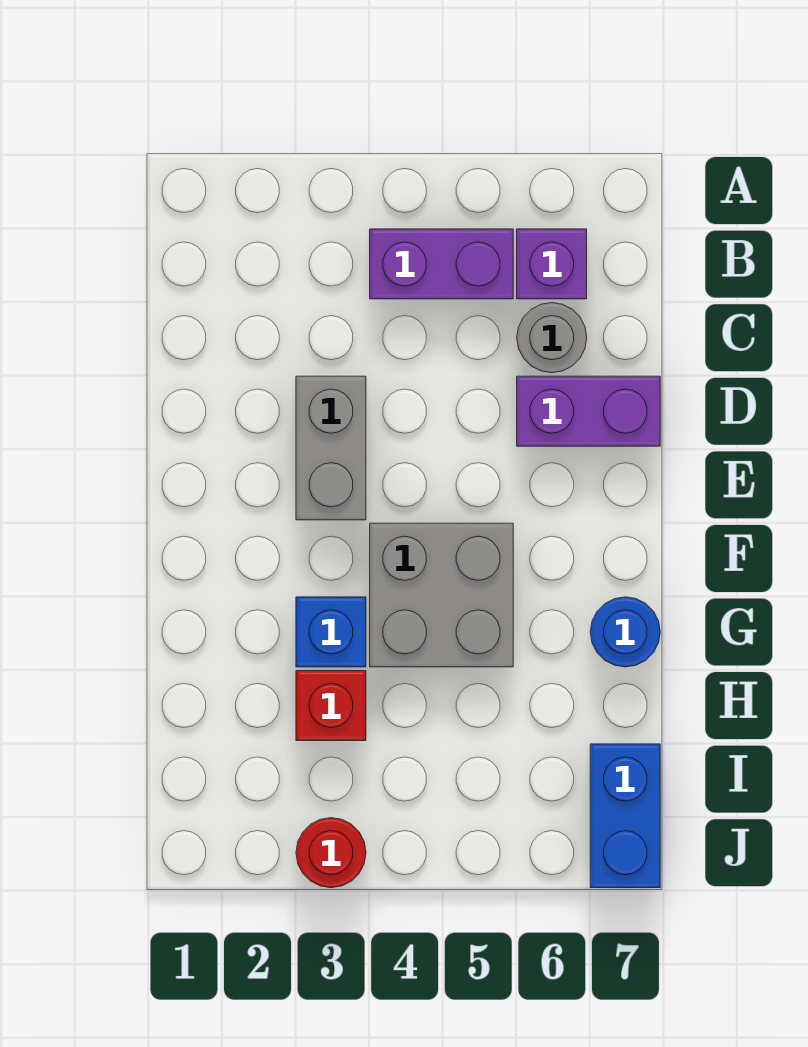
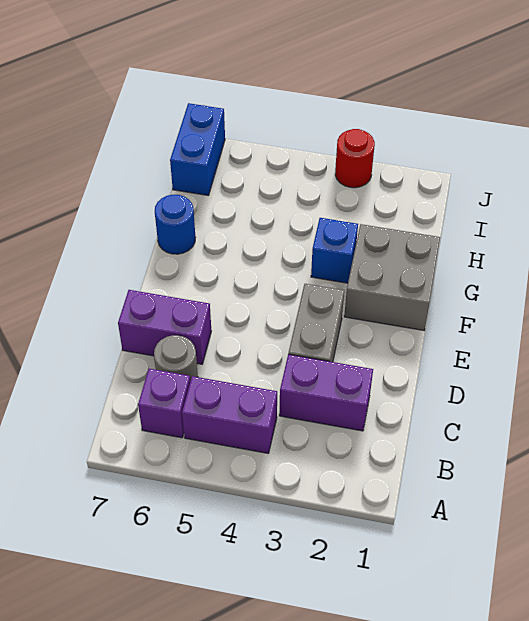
none -> purple brick C2:C3 level 1
grey brick F4:G5 level 1 -> grey brick F1:G2 level 1
red brick H3 level 1 -> none

